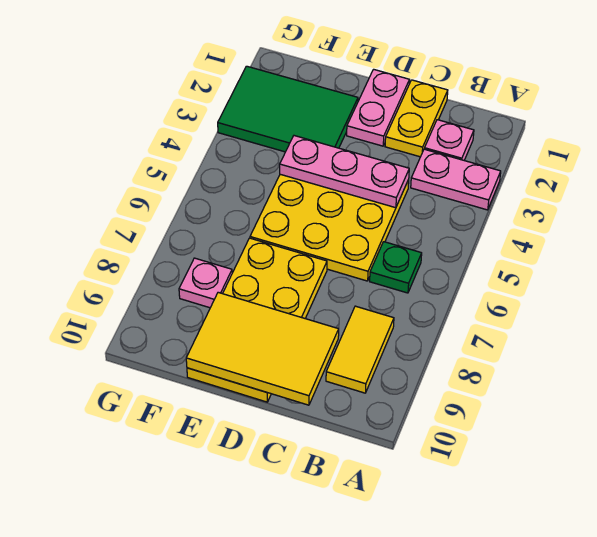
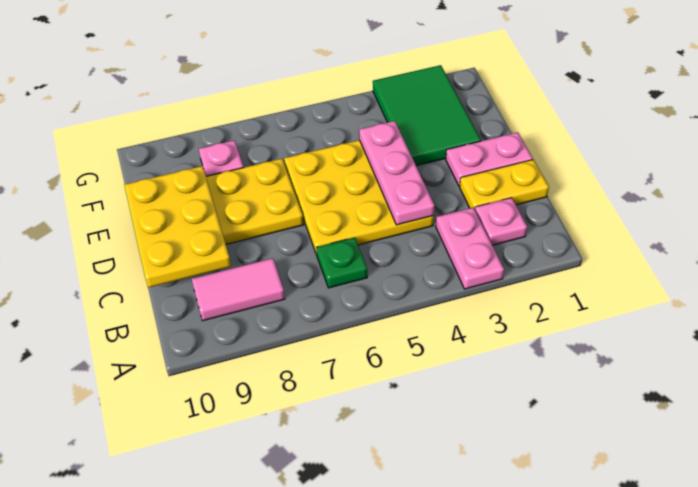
yellow tile B8:B9 level 1 -> pink tile B8:B9 level 1
yellow tile C9:E10 level 2 -> yellow plate C9:E10 level 2

